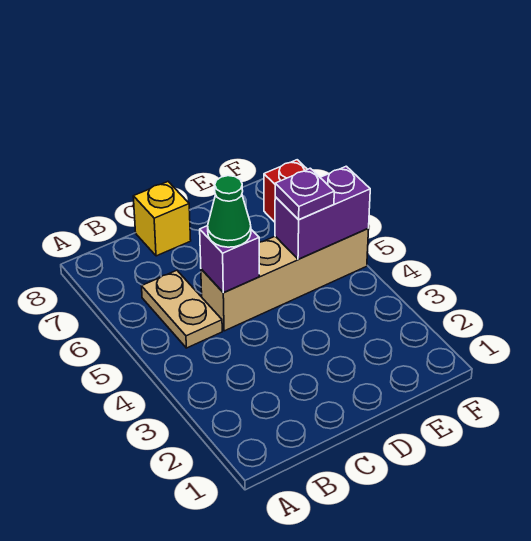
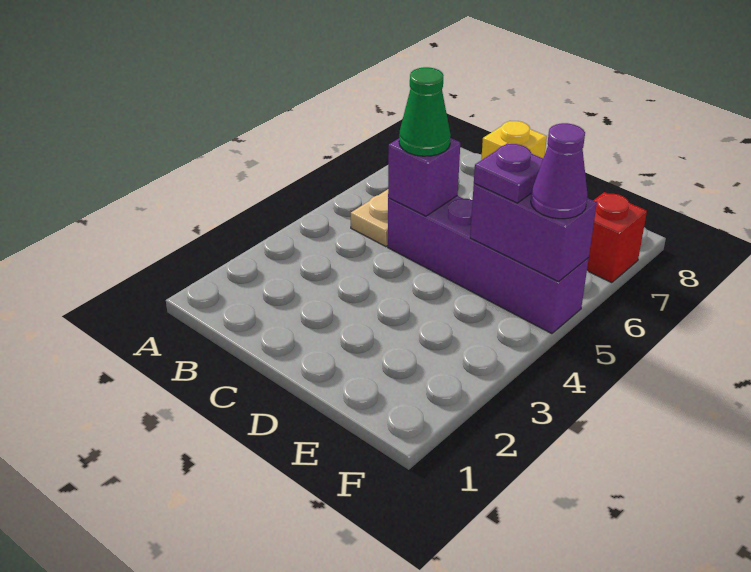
tan brick C5:F5 level 1 -> purple brick C5:F5 level 1
none -> purple cone F5 level 3

